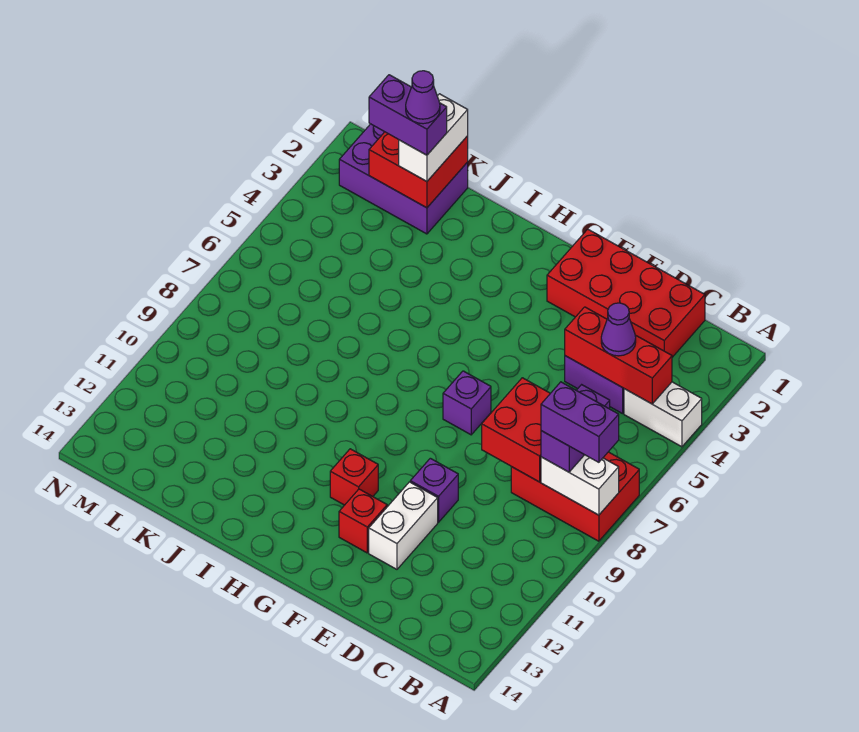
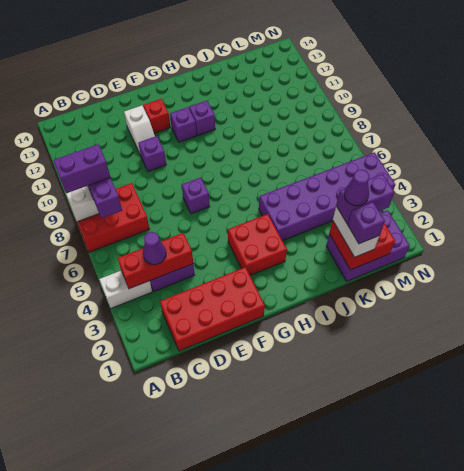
red brick C7:D8 level 2 -> red brick G3:H4 level 1
white brick E11:E12 level 1 -> white slope E11:E12 level 1 top 12
red brick G11 level 1 -> purple brick G11 level 1
none -> purple brick H11 level 1
none -> purple brick I4:N5 level 1
none -> purple brick K1 level 4

